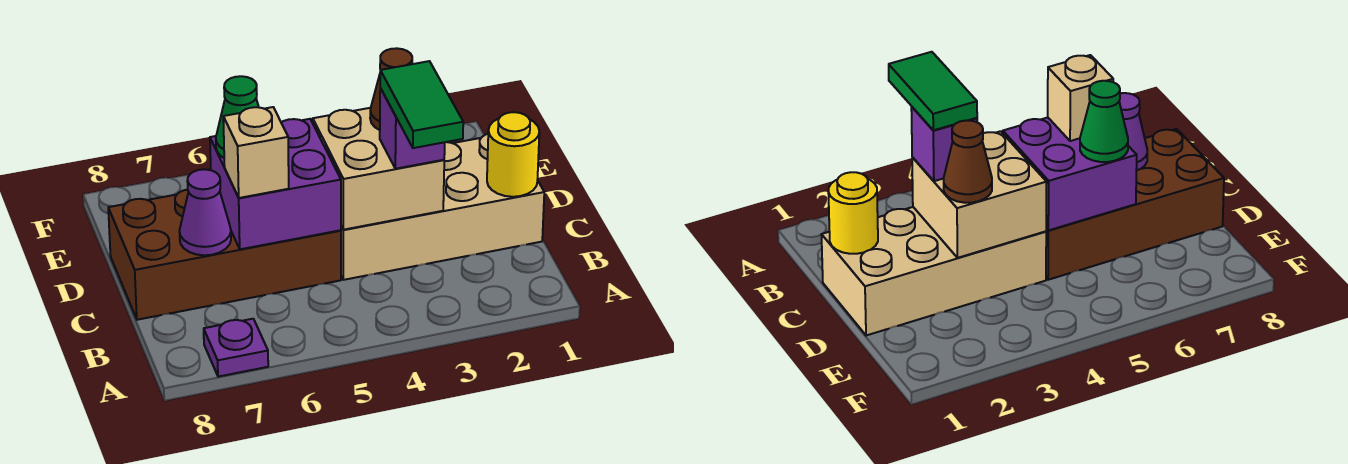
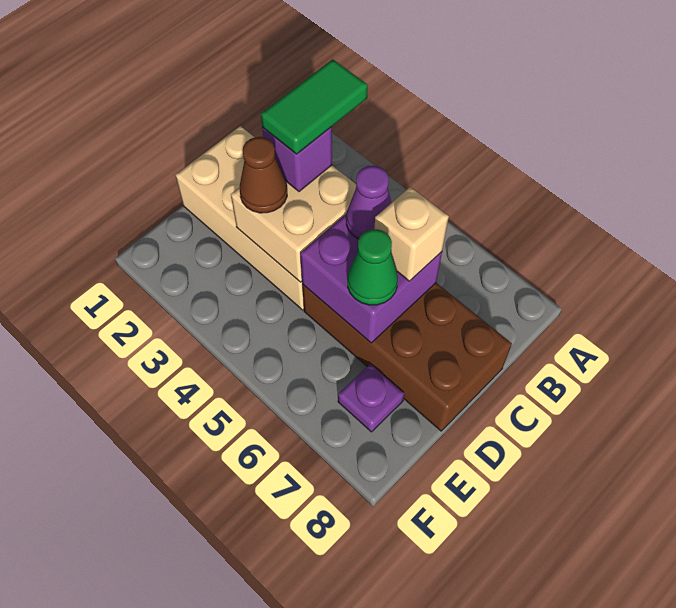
purple plate A7 level 1 -> purple plate E7 level 1
yellow round brick C1 level 2 -> none
purple cone C7 level 2 -> purple cone C5 level 3

